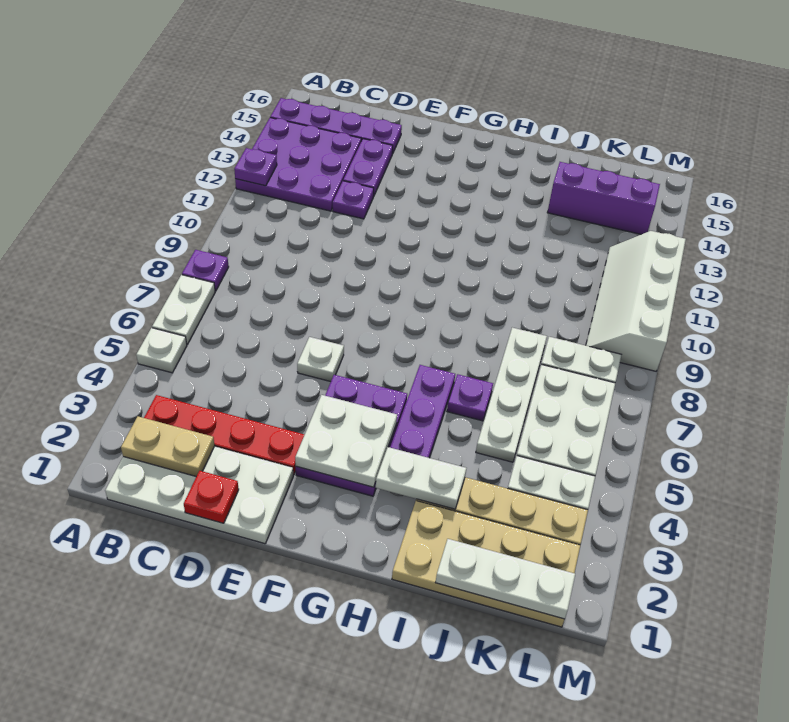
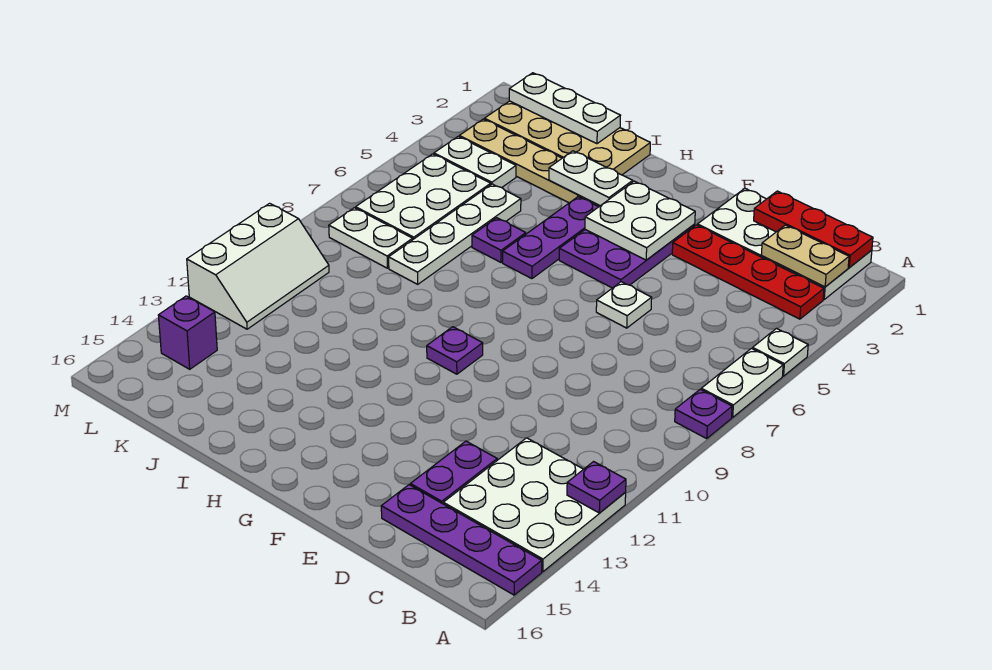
purple plate A12:C14 level 1 -> white plate A12:C14 level 1
red plate D1 level 2 -> red plate B1:D1 level 2
purple plate D12 level 1 -> purple plate G10 level 1
purple brick J14:L14 level 1 -> purple brick L14 level 1
white slope L9:M12 level 1 top M -> white slope L10:M12 level 1 top M

